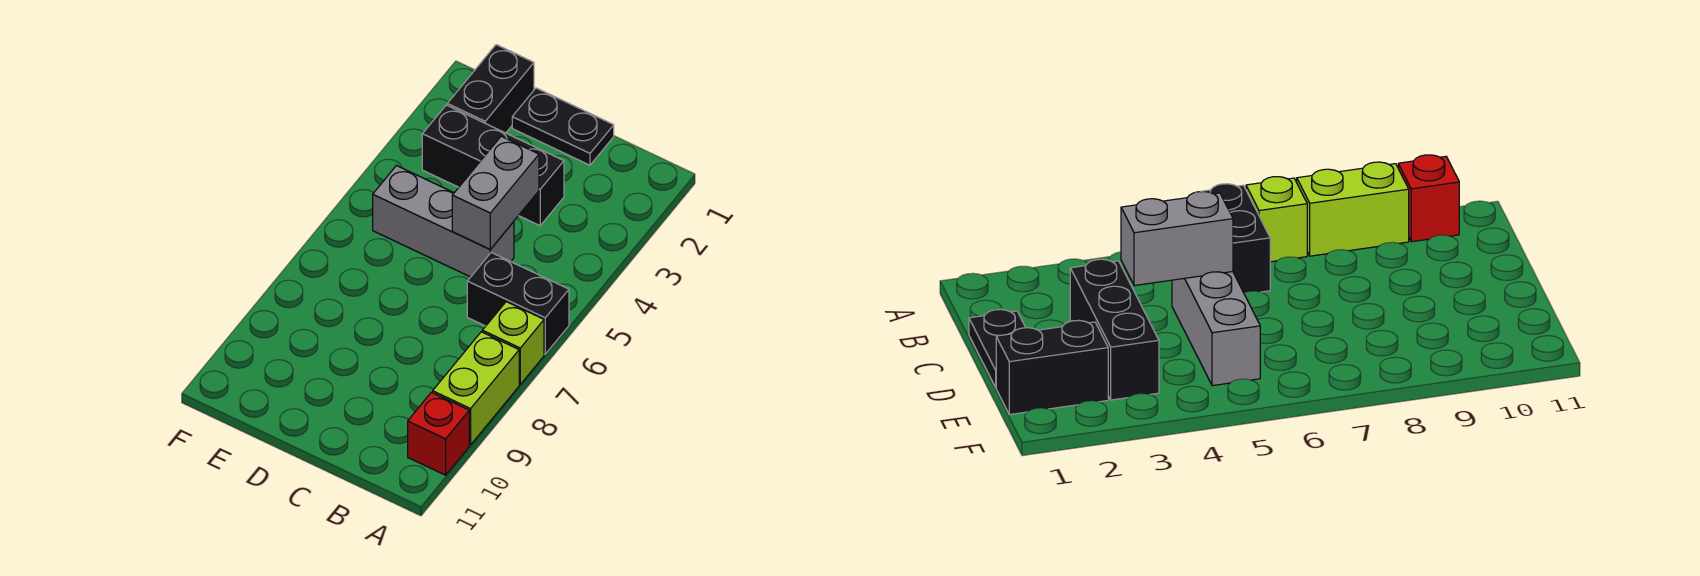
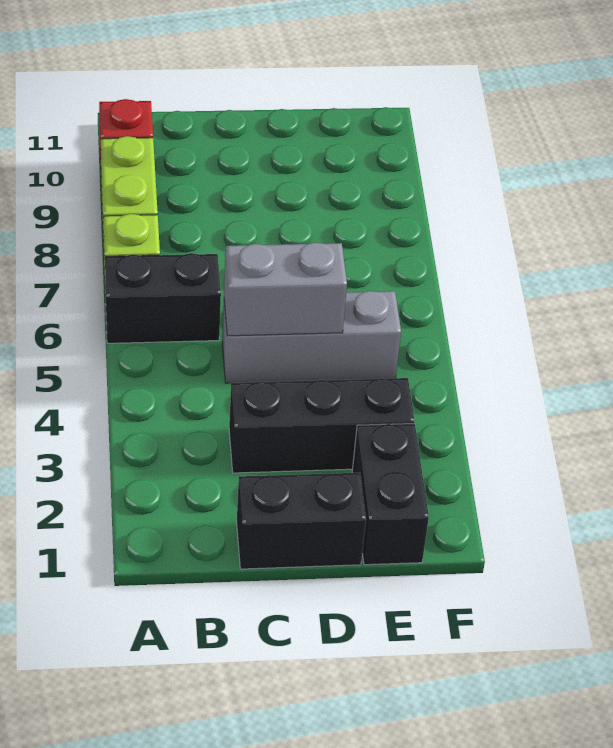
black plate C1:D1 level 1 -> black brick C1:D1 level 1
grey brick C4:C5 level 2 -> grey brick C5:D5 level 2

